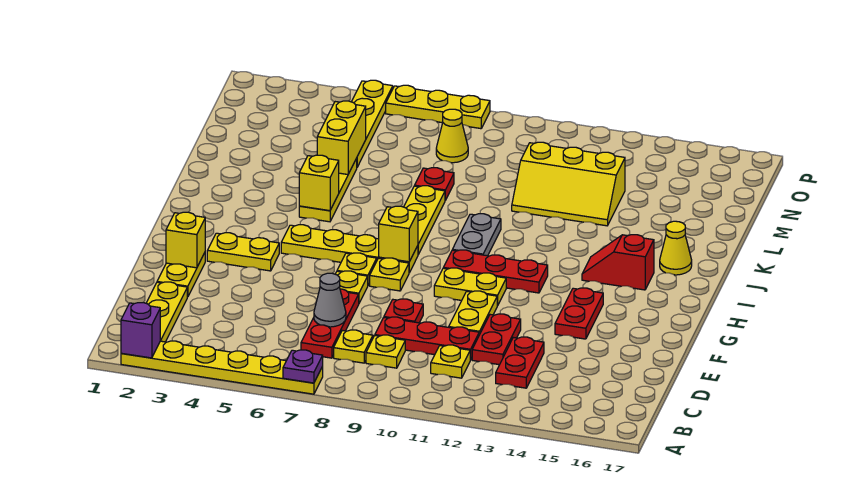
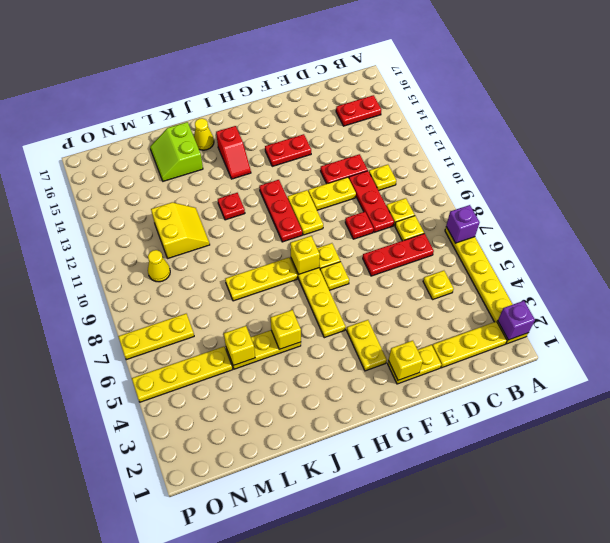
purple plate A7 level 2 -> purple brick A7 level 2
red plate C13:D13 level 1 -> red plate B15:C15 level 1
grey cone D7 level 2 -> none
yellow plate F7 level 1 -> yellow plate C5 level 1
grey plate I10:J10 level 1 -> none
none -> lime slope K15:L16 level 1 top K
yellow brick L5:M5 level 2 -> yellow brick L5 level 2
red plate L8 level 1 -> red plate J12 level 1
yellow slope L11:M13 level 1 top M -> yellow slope L11:M12 level 1 top M
yellow cone N8 level 1 -> yellow cone N10 level 1
yellow plate P6:P8 level 1 -> yellow plate N7:P7 level 1

